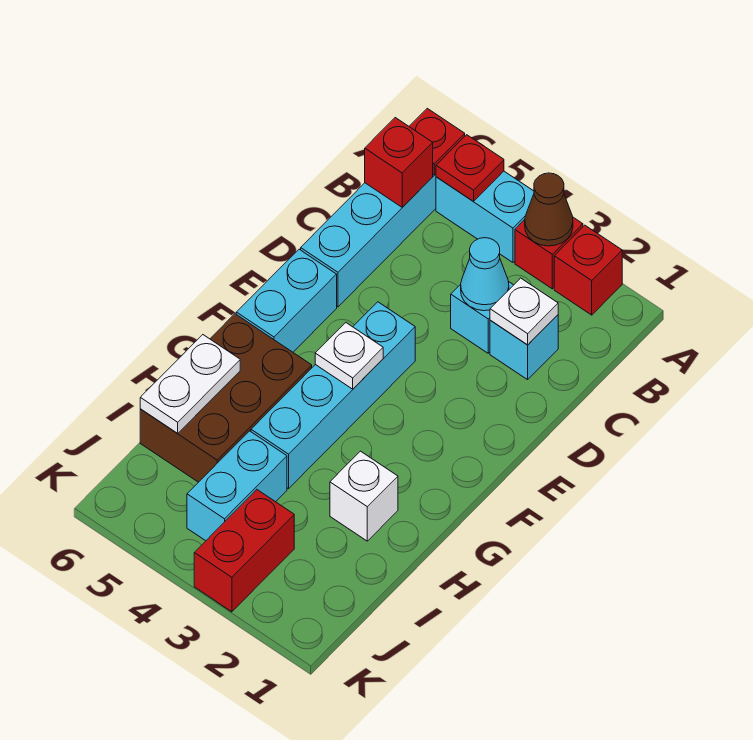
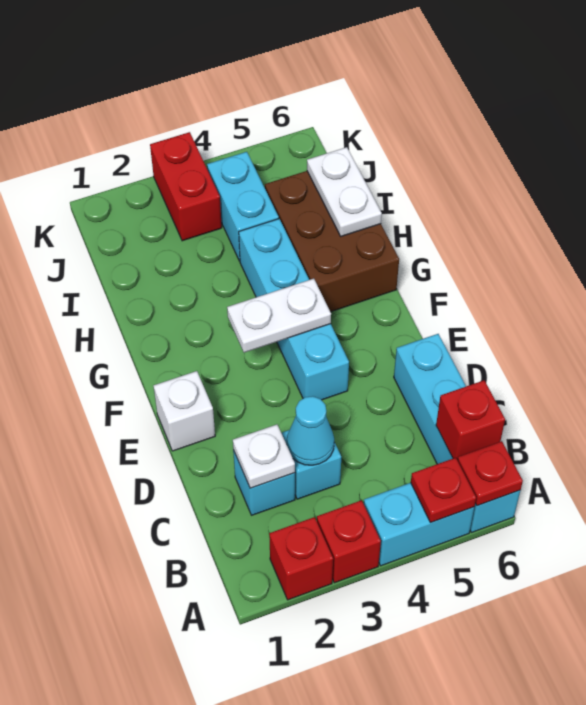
brown cone A3 level 2 -> none
cyan brick E6:F6 level 1 -> none
white plate F4 level 2 -> white plate F3:F4 level 2
white brick H2 level 1 -> white brick E1 level 1

